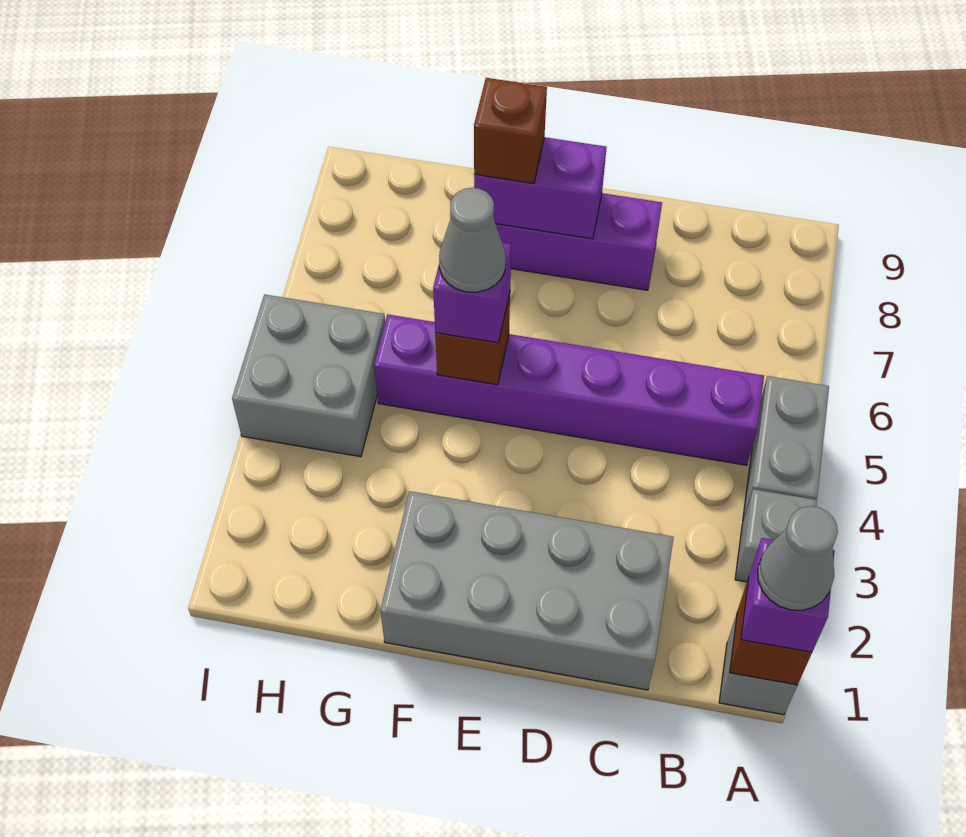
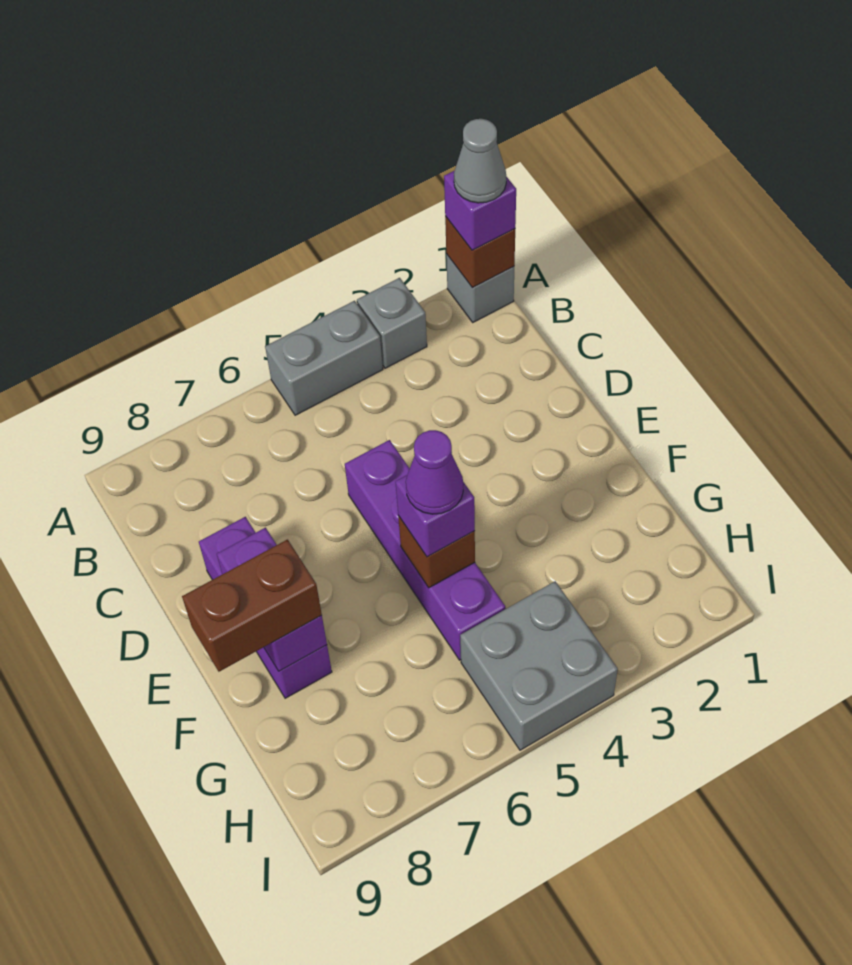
purple brick B5:G5 level 1 -> purple brick D5:G5 level 1
grey brick C1:F2 level 1 -> none
grey cone F5 level 4 -> purple cone F5 level 4
brown brick F8 level 3 -> brown brick F8:F9 level 3

